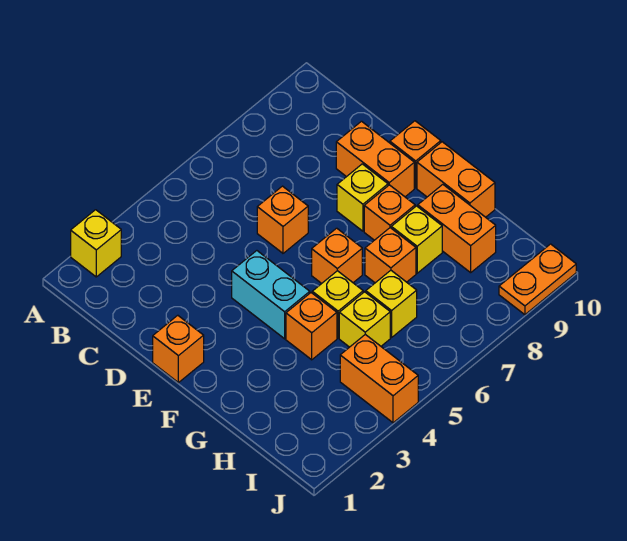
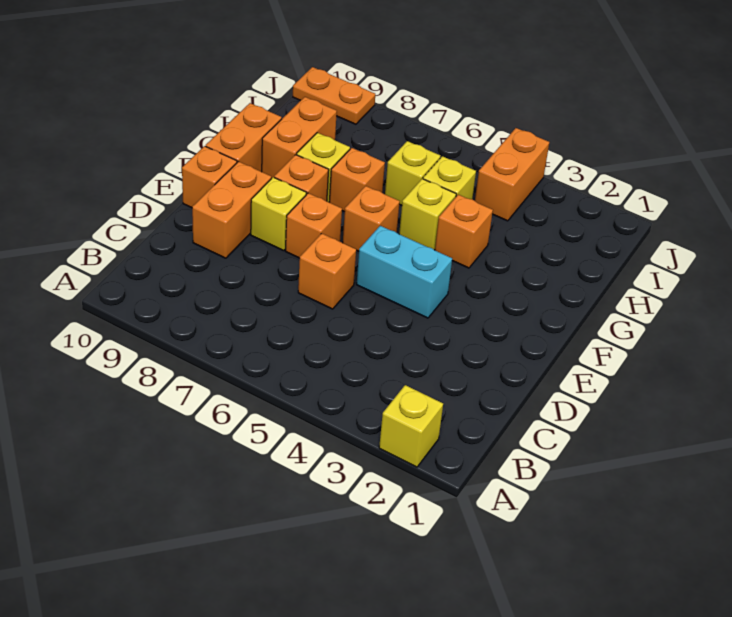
orange brick E1 level 1 -> orange brick E7 level 1
cyan brick E4:F4 level 1 -> cyan brick E4:E5 level 1

